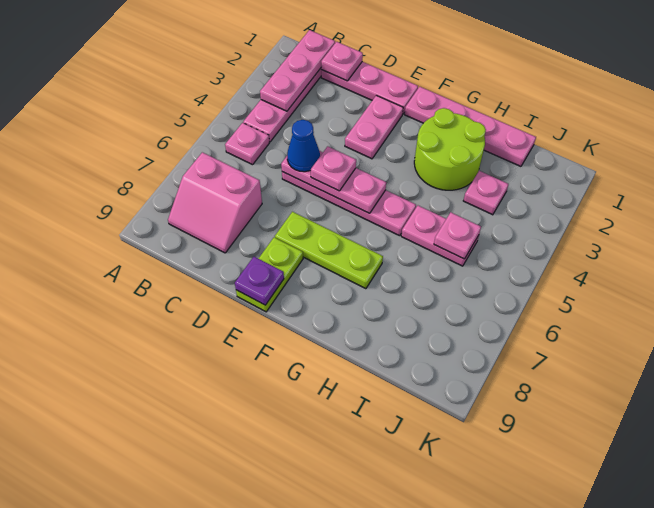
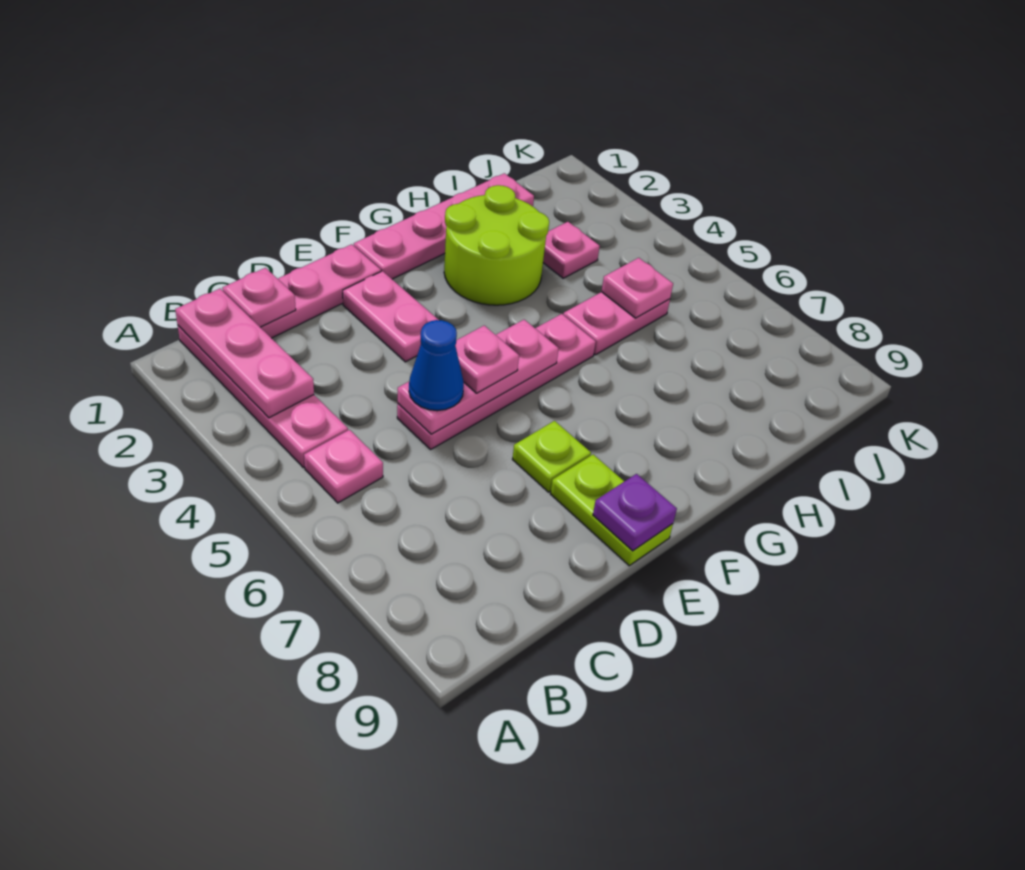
pink slope B7:C8 level 1 top 7 -> none
lime plate E7:G7 level 1 -> lime plate E7 level 1

